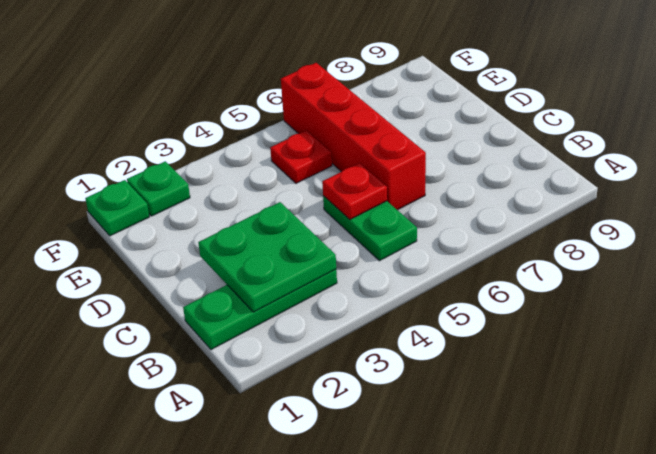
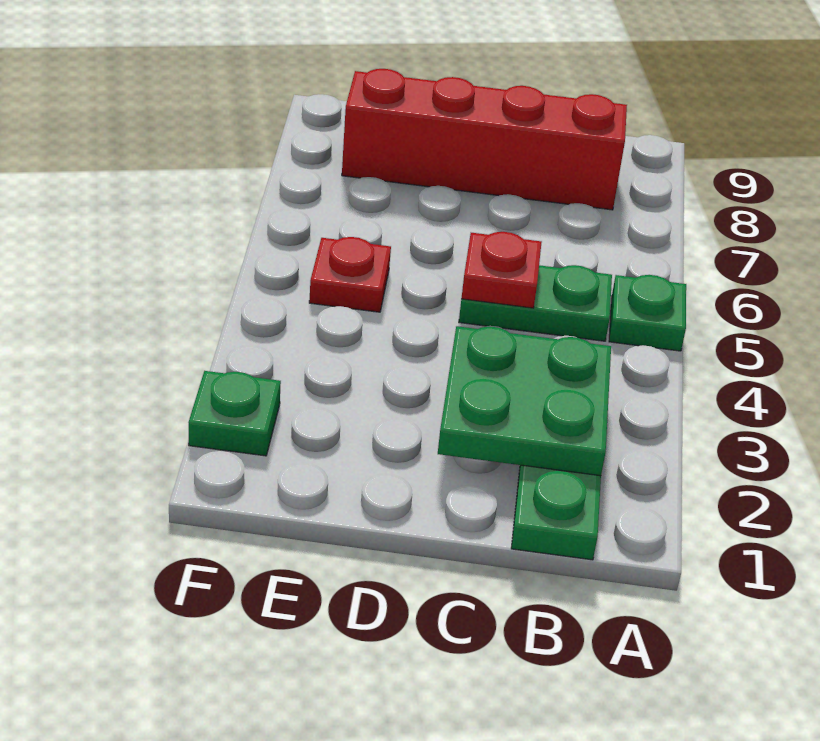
red brick C6:F6 level 1 -> red brick B8:E8 level 1
green plate F1 level 1 -> green plate A5 level 1

